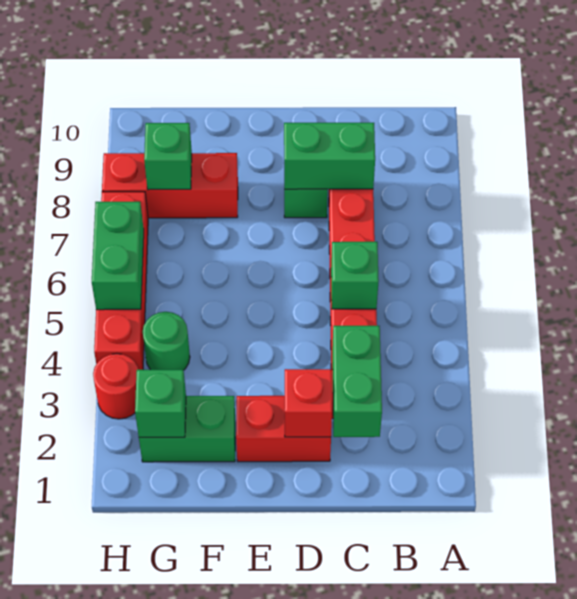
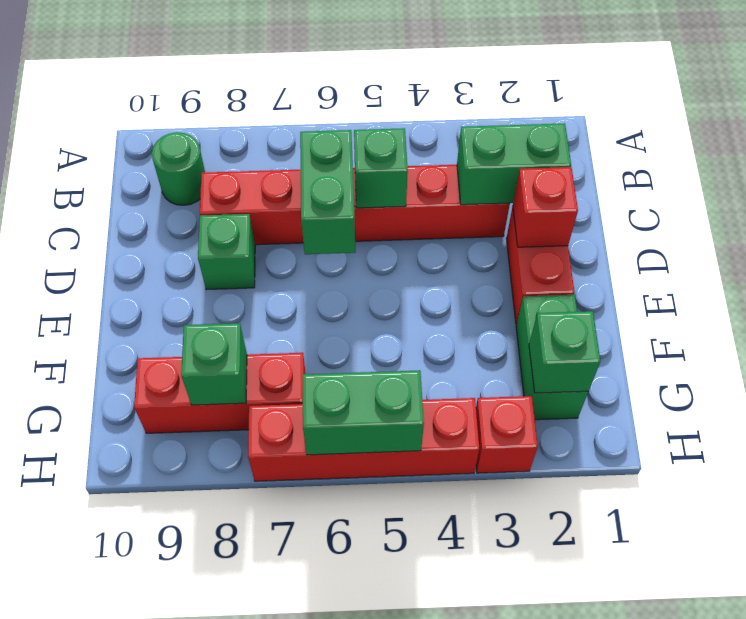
green brick C8:D8 level 2 -> green brick C6:D6 level 2
red brick F8:H8 level 1 -> red brick G7:G9 level 1
green round brick G4 level 1 -> green round brick B9 level 1
red round brick H3 level 1 -> red brick H3 level 1

